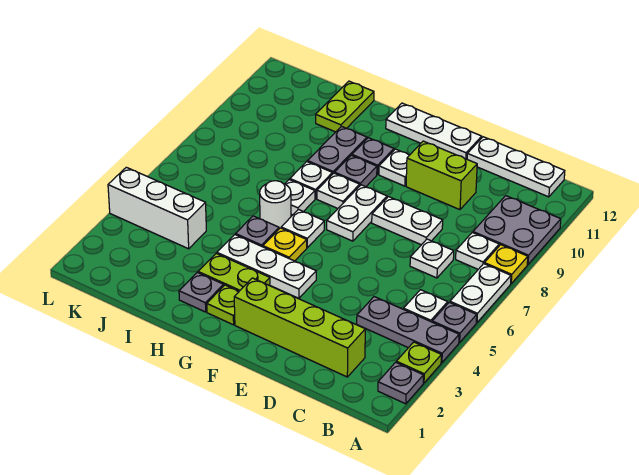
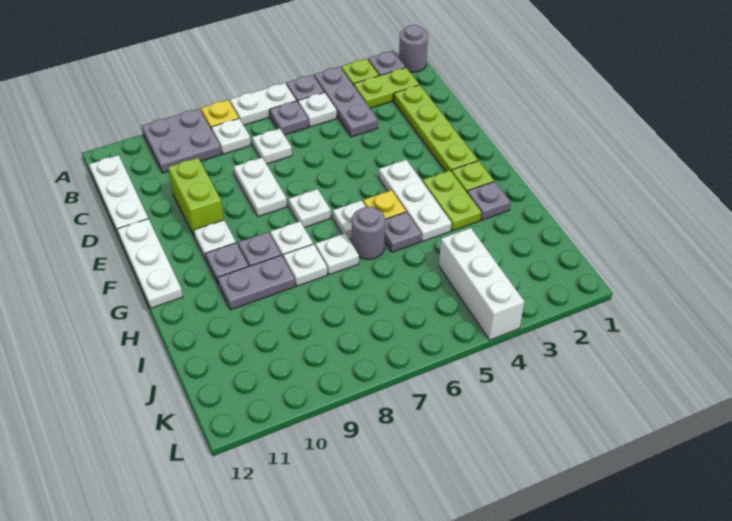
none -> grey round brick A1 level 1
none -> grey plate B6 level 1
lime brick C2:F2 level 1 -> lime plate C2:F2 level 1
white plate F7:F8 level 1 -> white plate F7 level 1
white round brick H6 level 1 -> grey round brick H6 level 1
lime plate I11:I12 level 1 -> lime plate B2:B3 level 1

